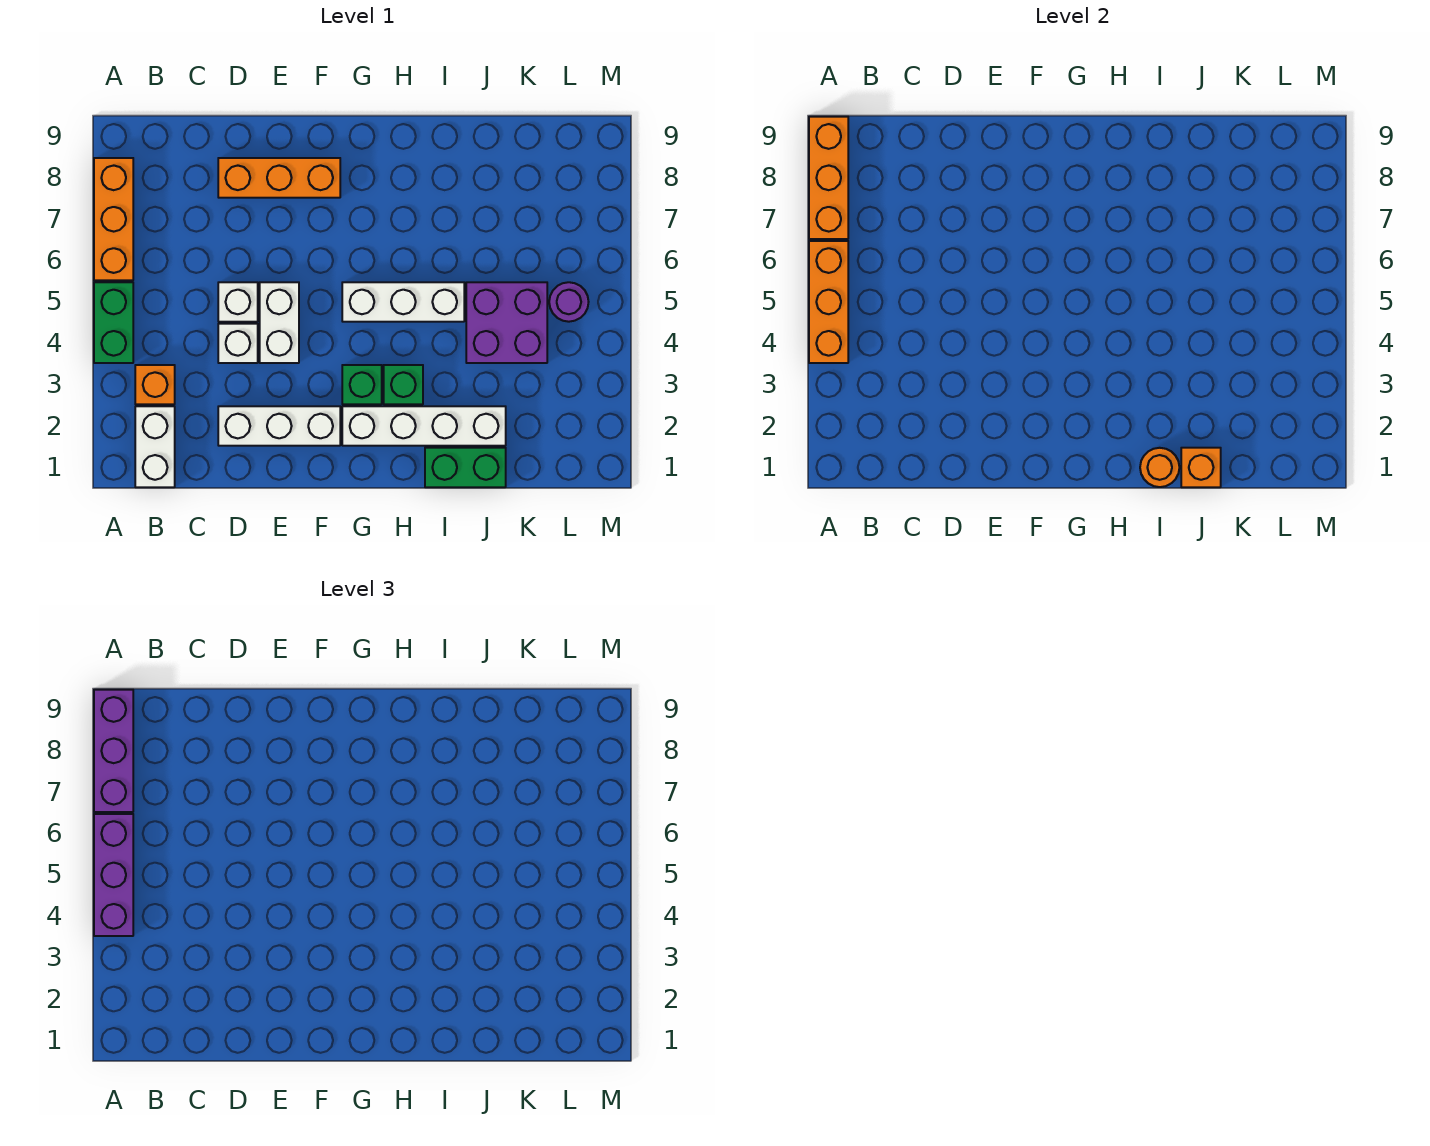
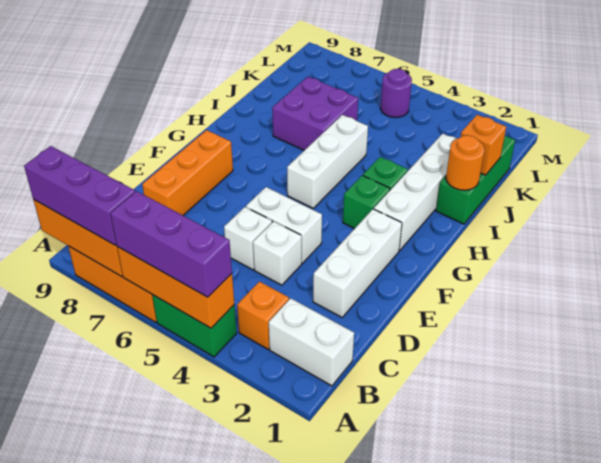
green brick I1:J1 level 1 -> green brick I1:K1 level 1
purple brick J4:K5 level 1 -> purple brick I6:J7 level 1

